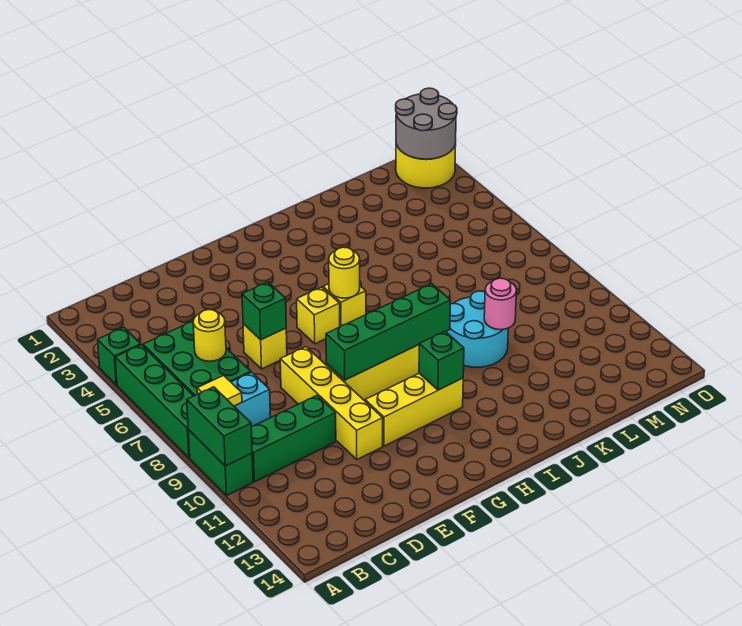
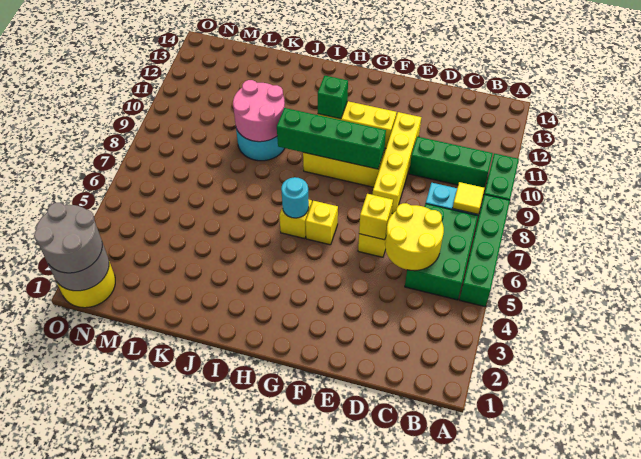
green brick A4 level 1 -> none
green brick A9:A10 level 2 -> none
yellow round brick C6 level 2 -> yellow round brick C5:D6 level 2
green brick E6 level 2 -> yellow brick E6 level 2
yellow round brick H6 level 2 -> cyan round brick H6 level 2
pink round brick K10 level 2 -> pink round brick J9:K10 level 2
none -> grey round brick N1:O2 level 3

